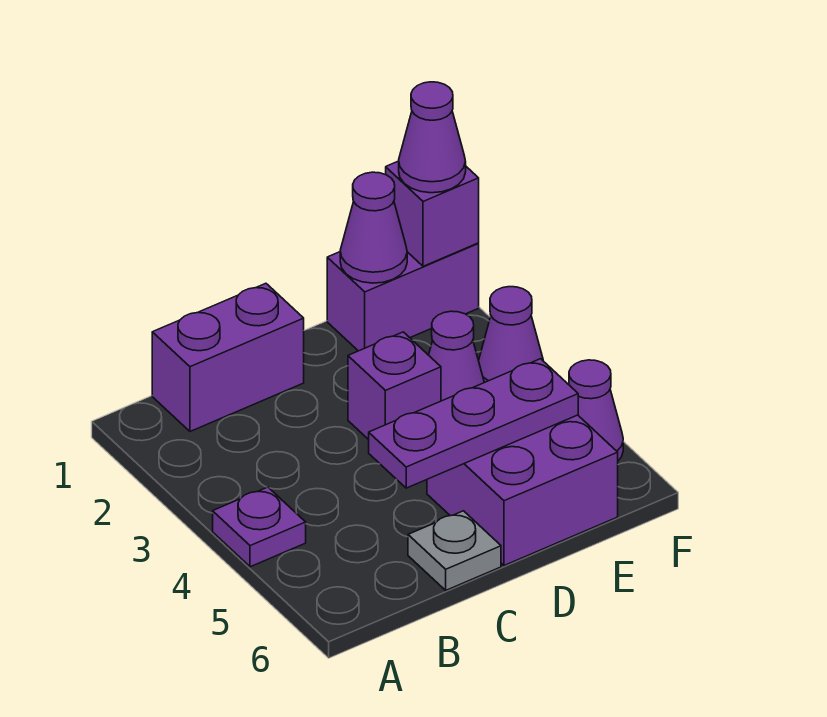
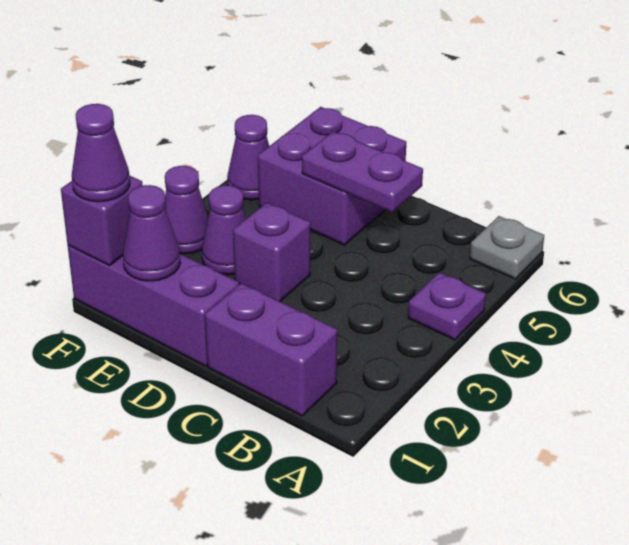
purple plate C5:E5 level 2 -> purple plate C5:D5 level 2
grey plate C6 level 1 -> grey plate A6 level 1
purple brick E1:F1 level 1 -> purple brick D1:F1 level 1

